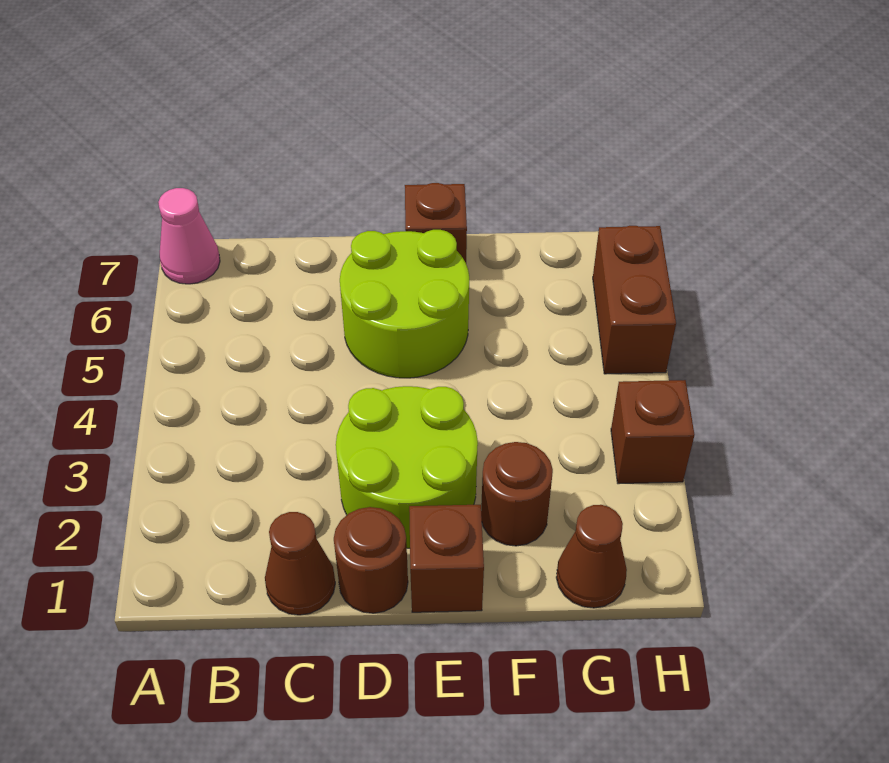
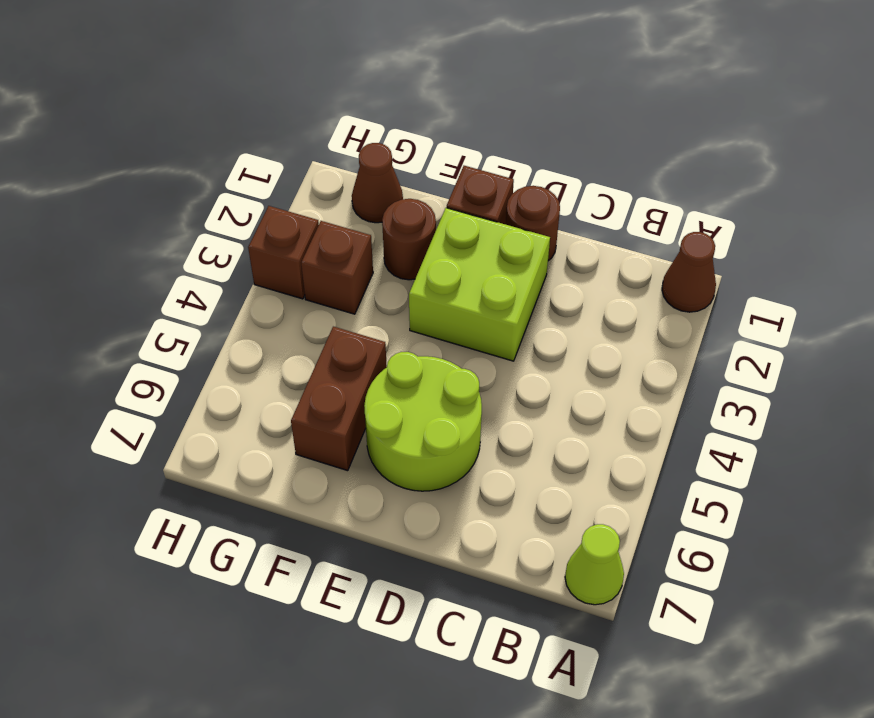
pink cone A7 level 1 -> lime cone A7 level 1
brown cone C1 level 1 -> brown cone A1 level 1
lime round brick D2:E3 level 1 -> lime brick D2:E3 level 1
brown brick E7 level 1 -> brown brick G3 level 1
brown brick H5:H6 level 1 -> brown brick F5:F6 level 1

